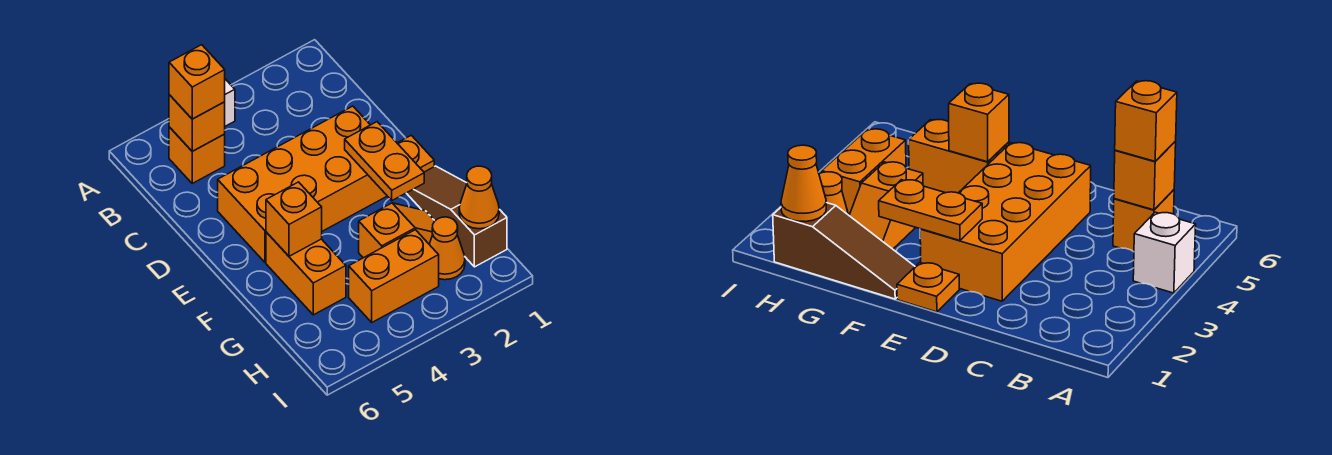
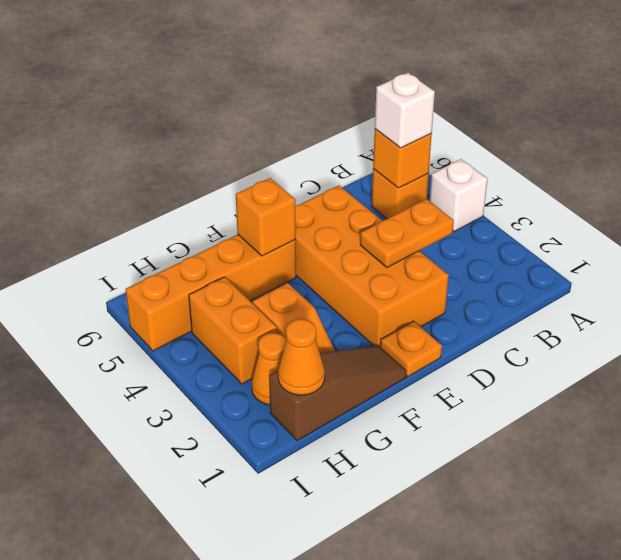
orange brick B5 level 3 -> white brick B5 level 3
orange plate E2:F2 level 2 -> orange plate C3:D3 level 2
orange brick F5:G5 level 1 -> orange brick F5:I5 level 1

